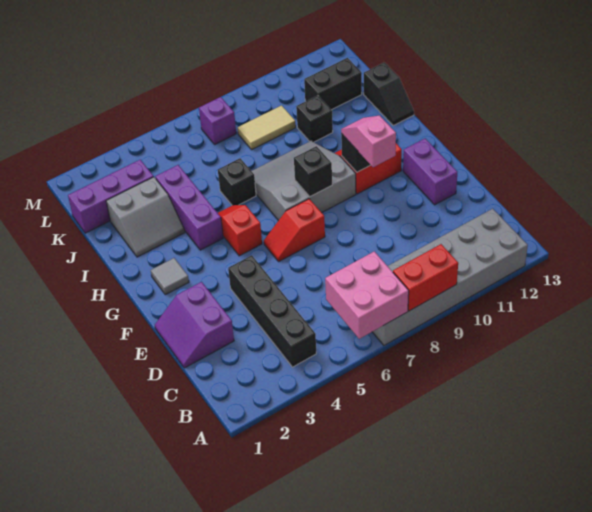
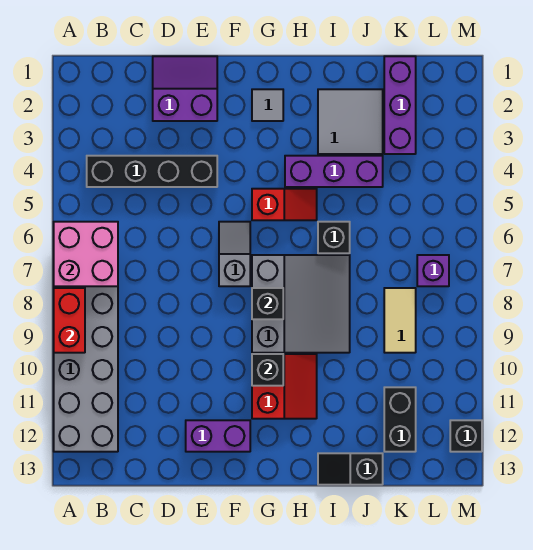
red slope F6:F7 level 1 top 7 -> grey slope F6:F7 level 1 top 7
pink slope F10:G10 level 3 top F -> none
grey slope I2:J3 level 1 top J -> grey tile I2:J3 level 1
black brick J10 level 1 -> black brick M12 level 1

